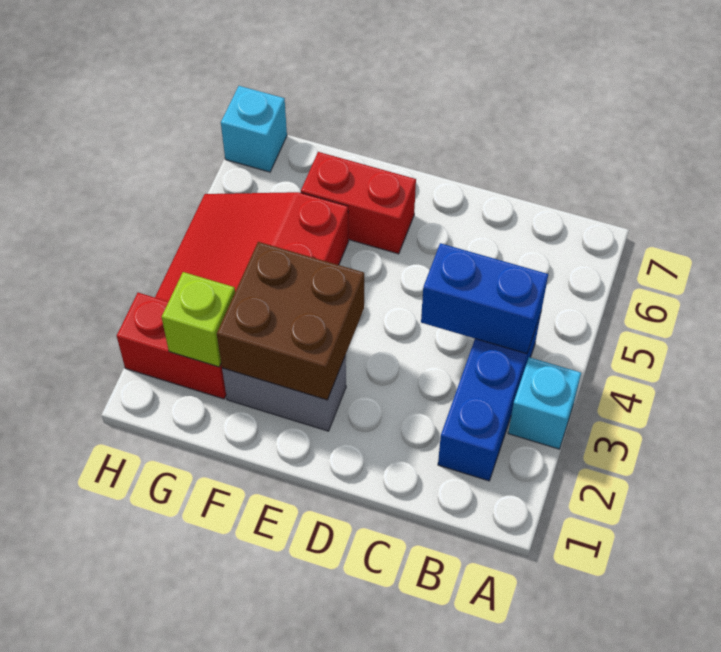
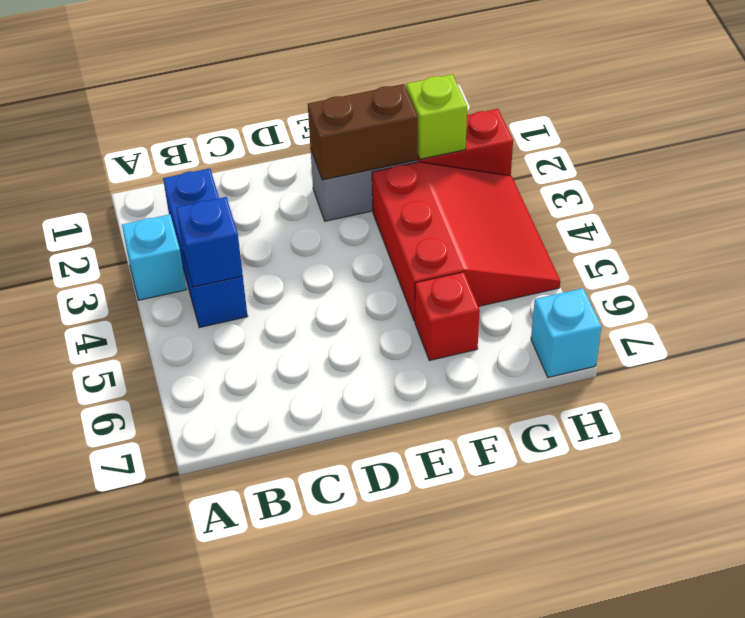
blue brick B4:C4 level 2 -> blue brick B4 level 2
brown brick E2:F3 level 2 -> brown brick E2:F2 level 2
red brick E6:F6 level 1 -> red brick F6 level 1

